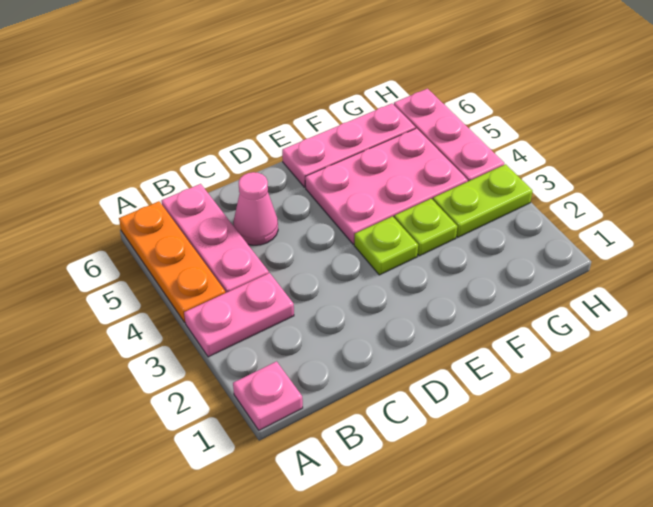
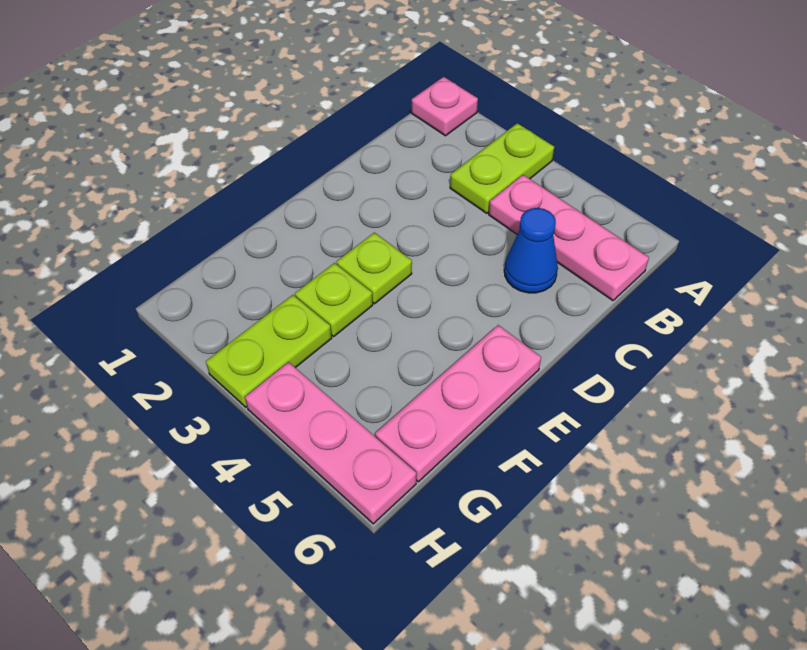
pink plate A3:B3 level 1 -> lime plate A3:B3 level 1
orange plate A4:A6 level 1 -> none
pink cone C5 level 1 -> blue cone C5 level 1
pink plate E4:G5 level 1 -> none

